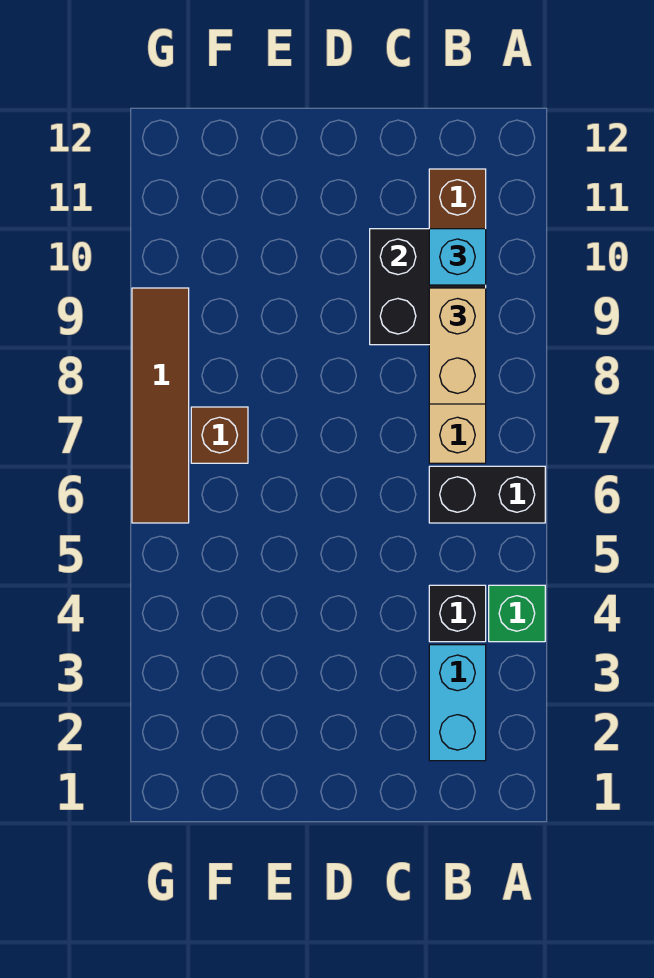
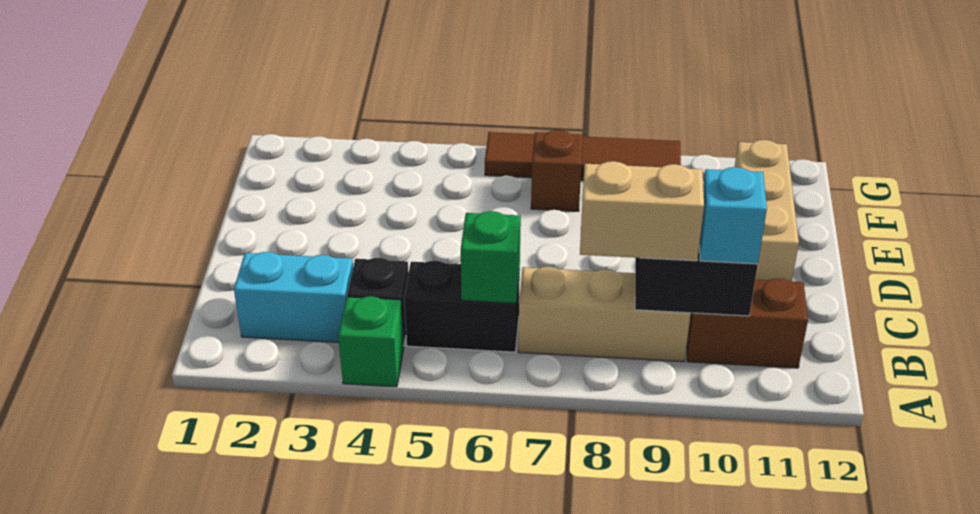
black brick A6:B6 level 1 -> black brick B5:B6 level 1
none -> green brick B6 level 2
none -> tan brick D11:F11 level 1

